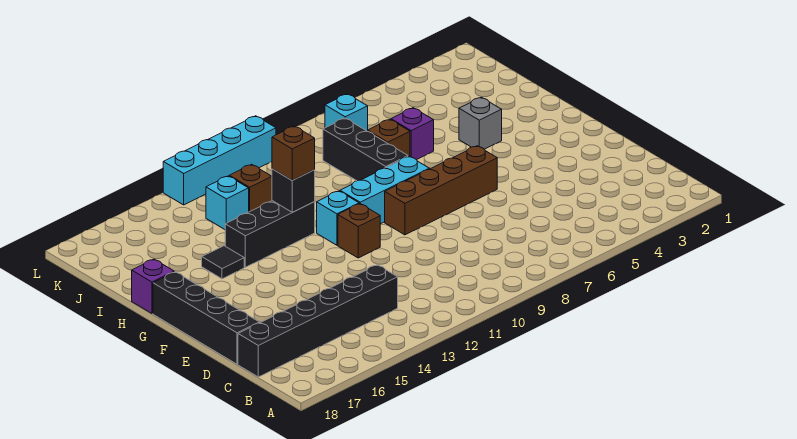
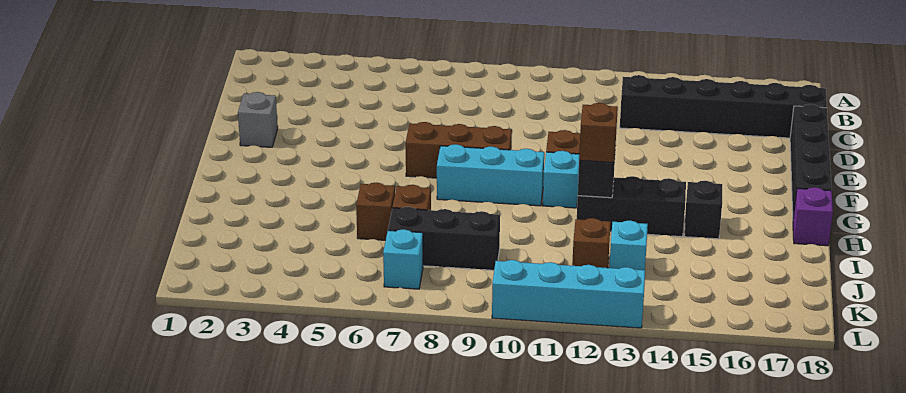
brown brick F6:F9 level 1 -> brown brick F7:F9 level 1
grey brick H4 level 1 -> grey brick E2 level 1
black brick H8:J8 level 1 -> black brick J7:J9 level 1
black tile H15 level 1 -> black brick H15 level 1
purple brick I6 level 1 -> brown brick I6 level 1

